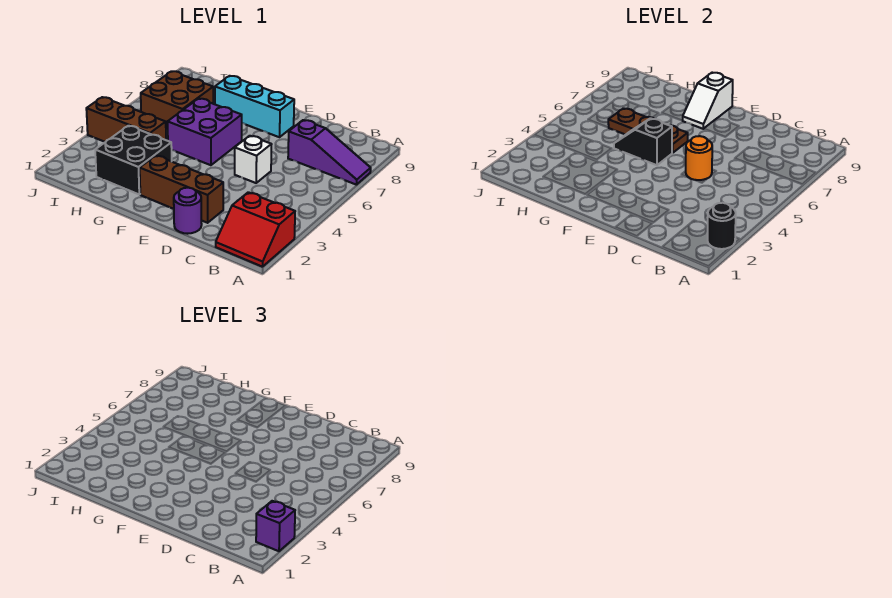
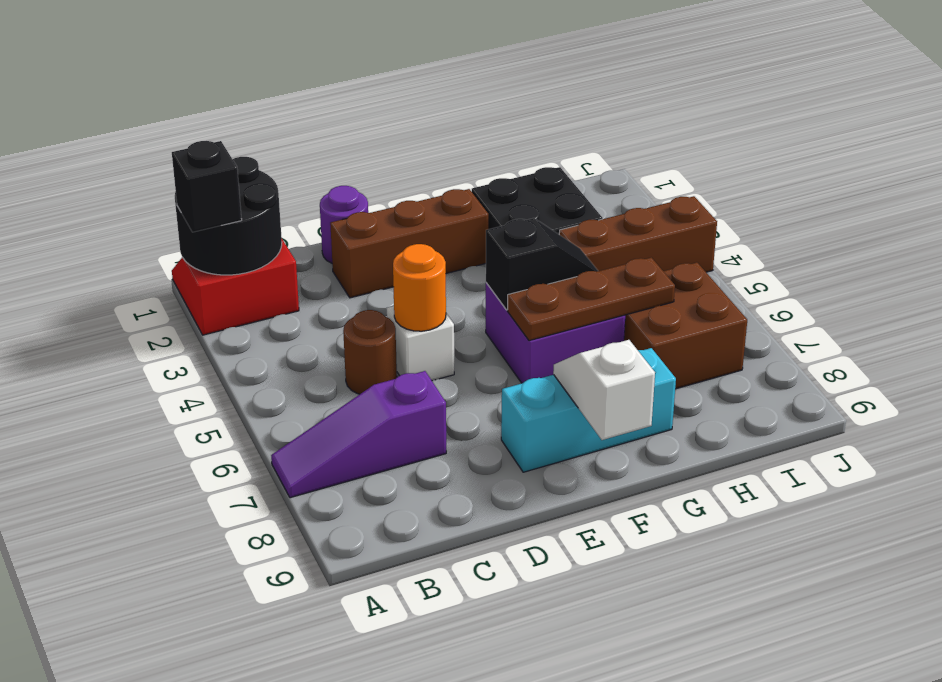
black round brick A2 level 2 -> black round brick A1:B2 level 2
purple brick A2 level 3 -> black brick A2 level 3
none -> brown round brick C5 level 1

